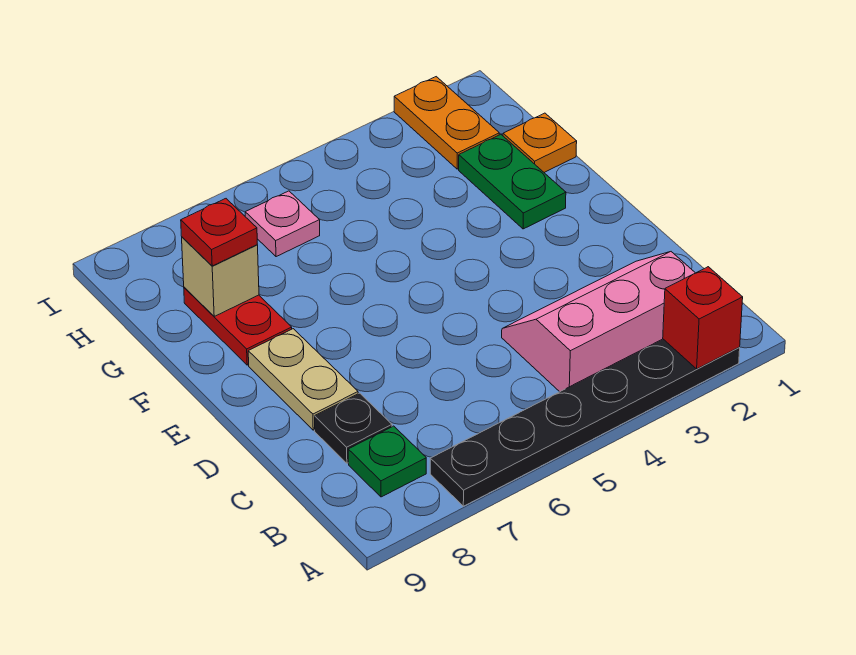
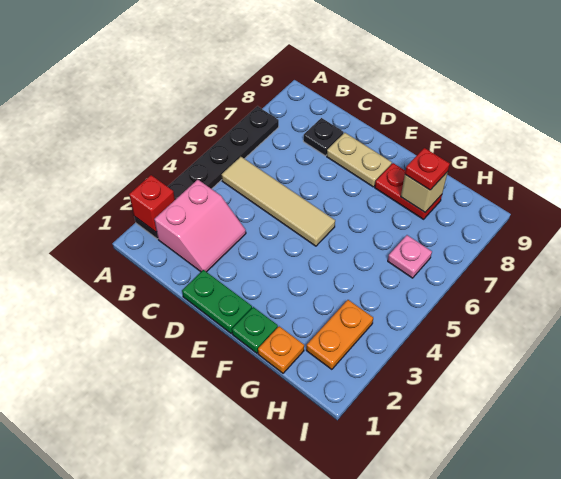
pink slope B2:C4 level 1 top B -> pink slope B2:C3 level 1 top B
none -> tan tile B5:E5 level 1
green plate B8 level 1 -> green plate F1 level 1
green plate F2:G2 level 1 -> green plate D1:E1 level 1
orange plate H2:I2 level 1 -> orange plate H2:H3 level 1

